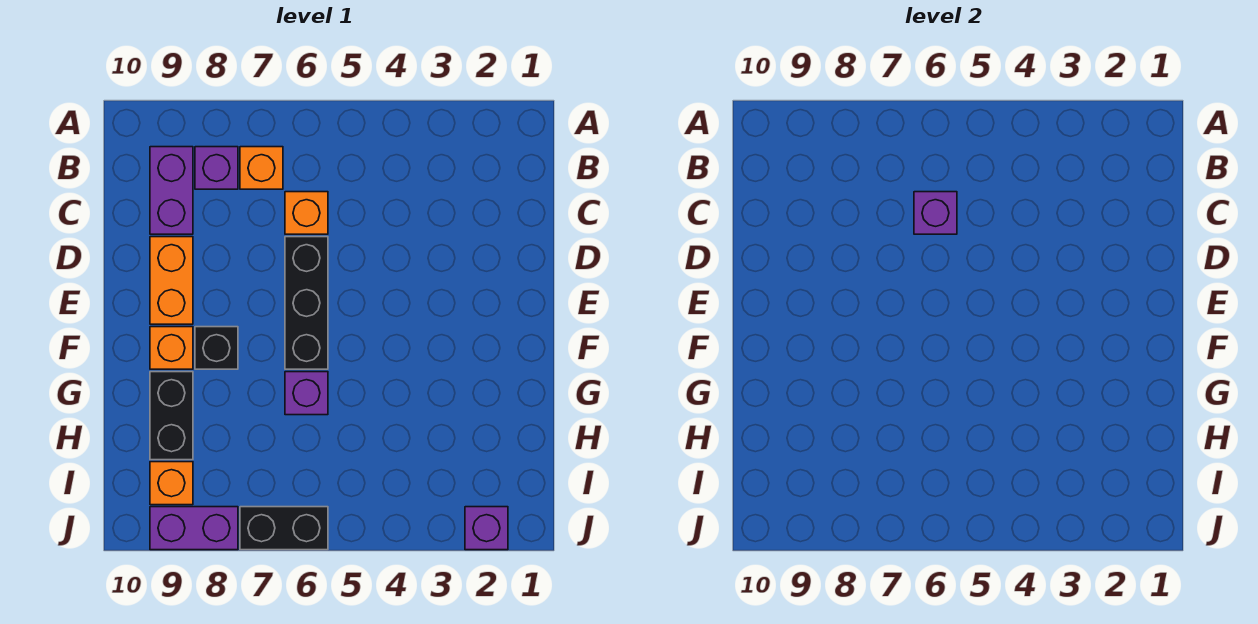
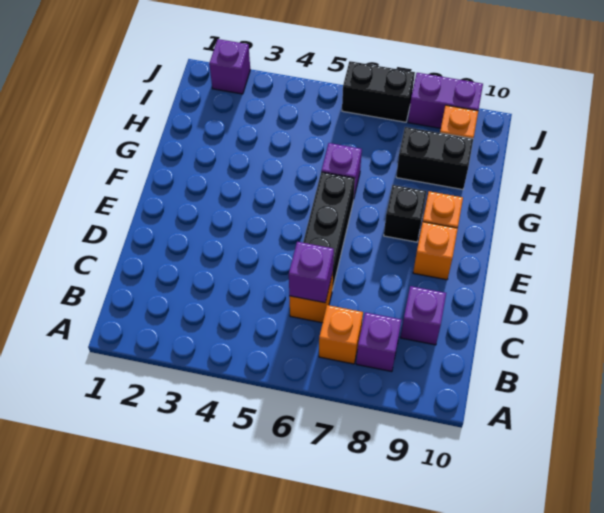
purple brick B9:C9 level 1 -> purple brick C9 level 1
orange brick D9:E9 level 1 -> orange brick E9 level 1
black brick G9:H9 level 1 -> black brick H8:H9 level 1

